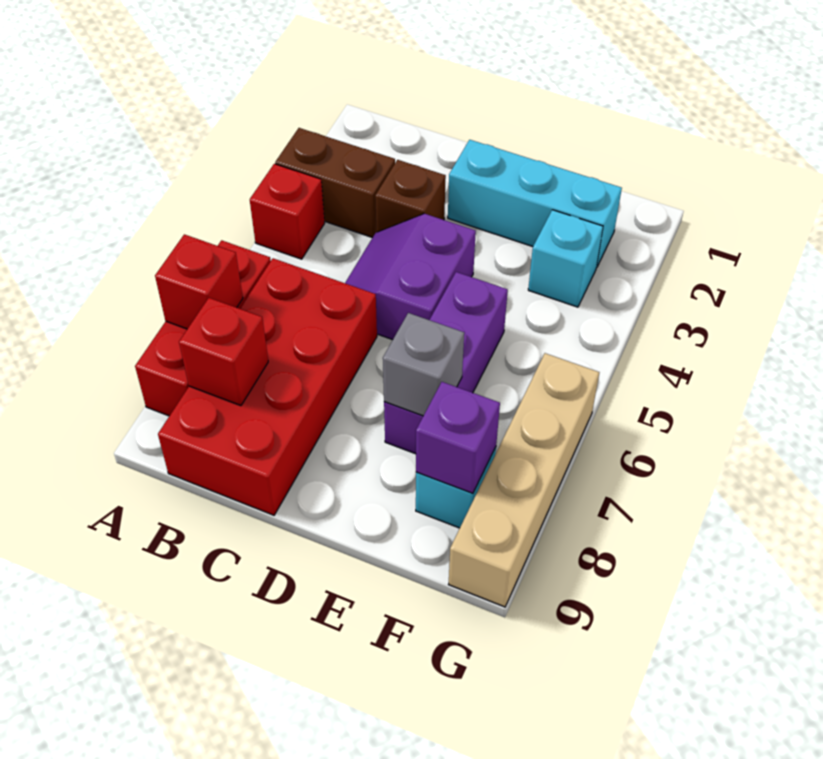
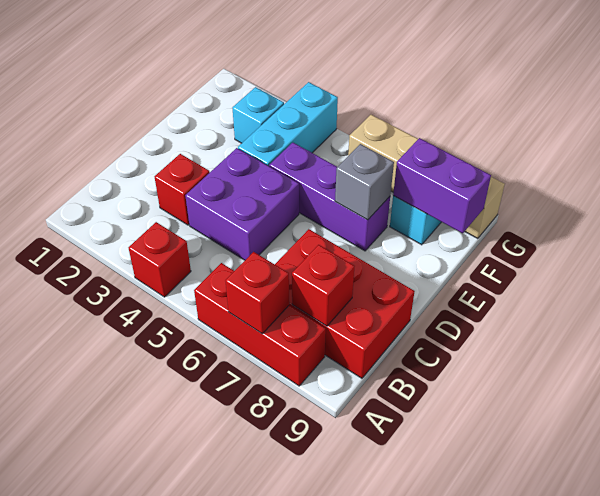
brown brick A3:B3 level 1 -> none
red brick B6:C9 level 1 -> red brick B7:C9 level 1
brown brick C3 level 1 -> red brick C3 level 1
purple slope C4:D5 level 1 top D -> purple brick C4:D5 level 1
cyan brick D2:F2 level 1 -> cyan brick E4:G4 level 1
purple brick F8 level 2 -> purple brick F8:F9 level 2

